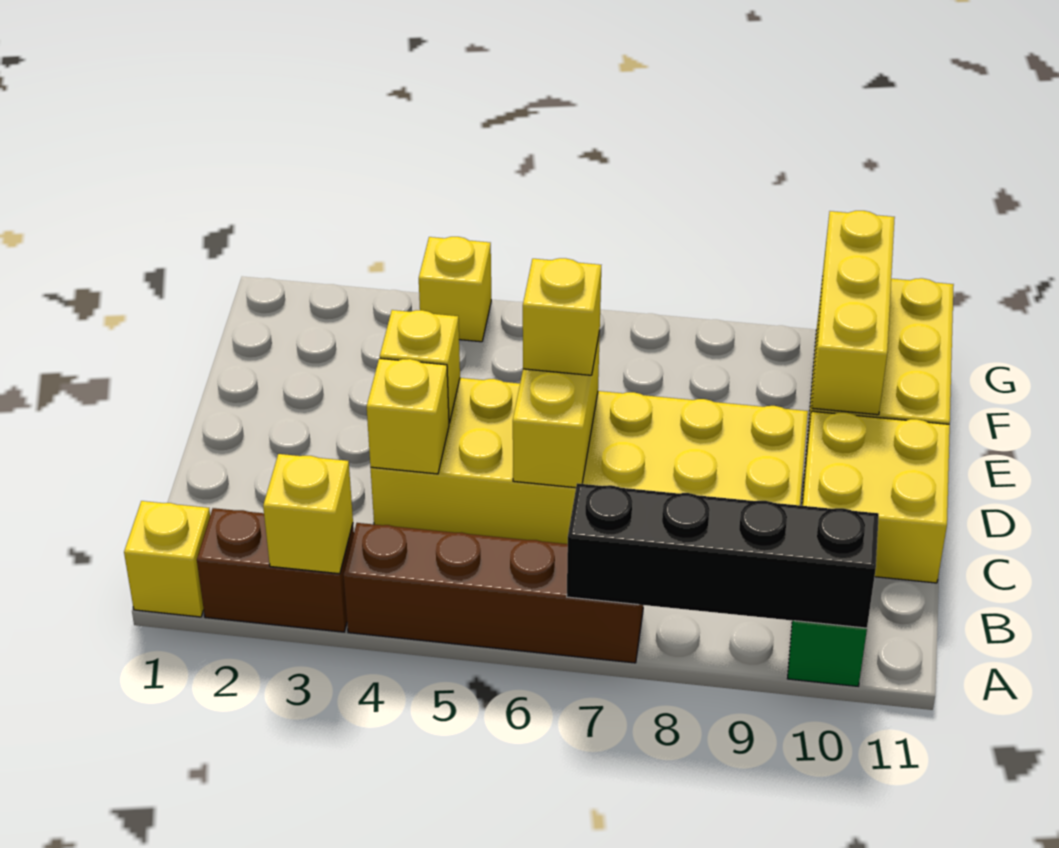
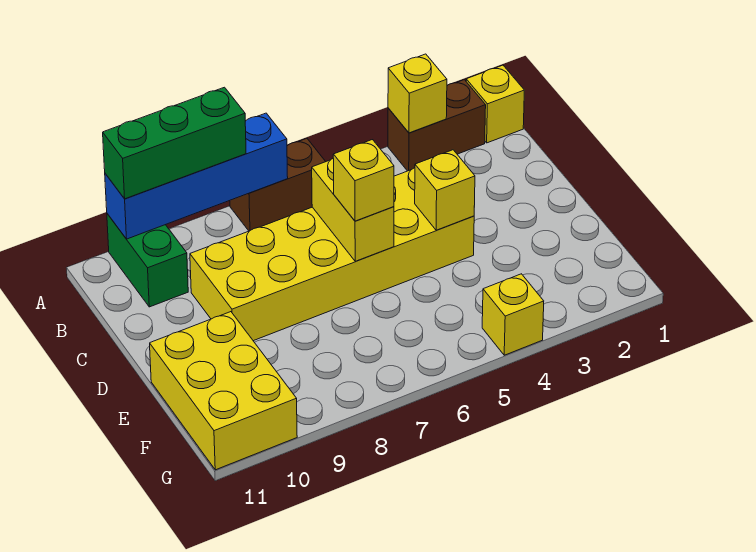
brown brick A4:A7 level 1 -> brown brick A6:A7 level 1
black brick A7:A10 level 2 -> blue brick A7:A10 level 2
none -> green brick A8:A10 level 3
yellow brick C4 level 2 -> none
yellow brick C10:D11 level 1 -> none
yellow brick E10:G10 level 2 -> none

